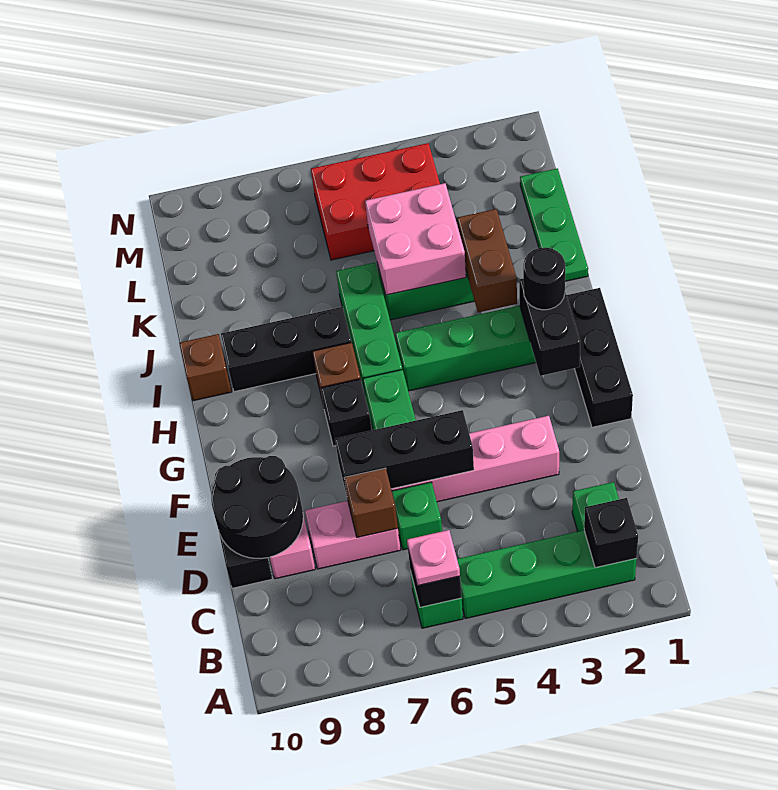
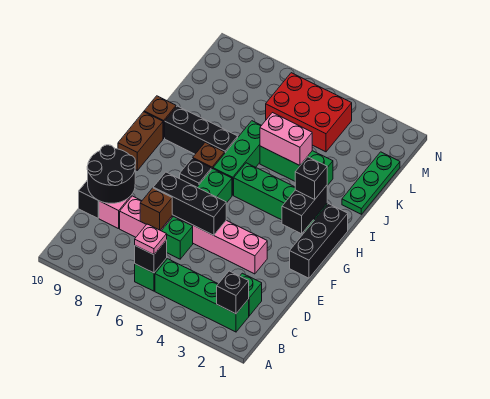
black round brick H2 level 3 -> black brick H2 level 3
brown brick I3:J3 level 2 -> brown brick G10:H10 level 1
pink brick J4:K5 level 2 -> pink brick J4:J5 level 2

